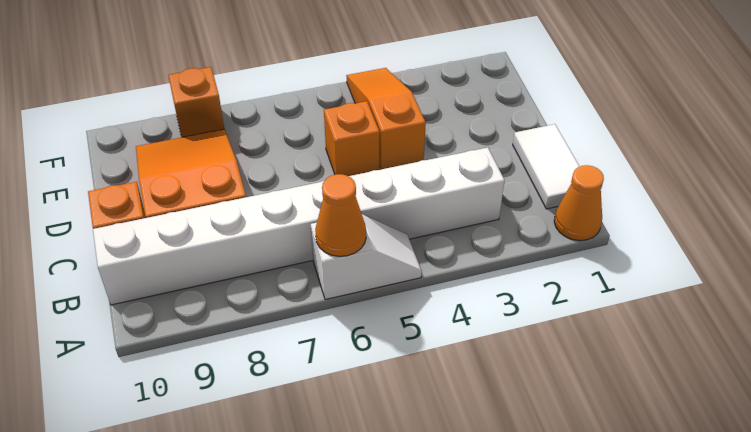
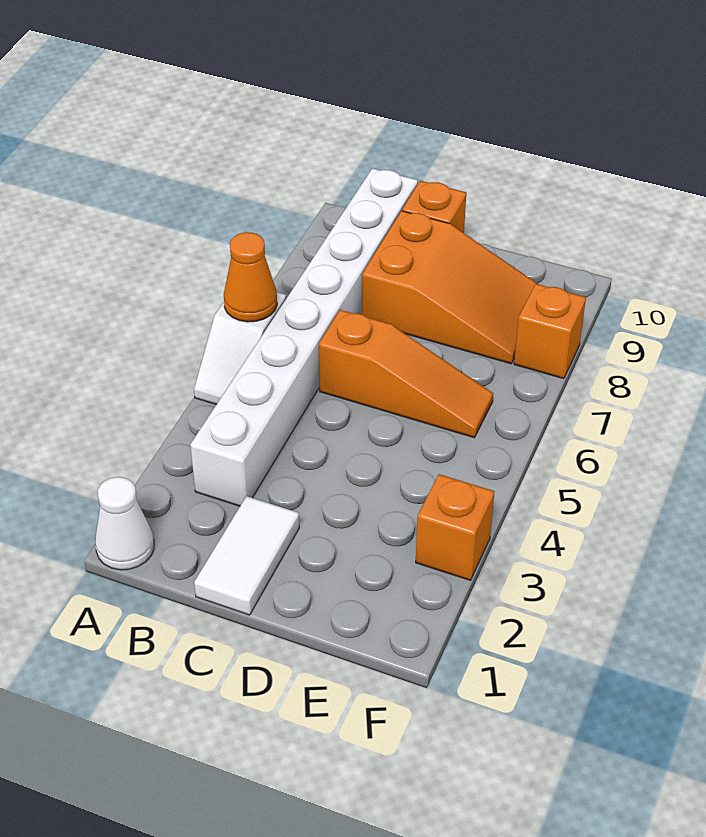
orange cone A1 level 1 -> white cone A1 level 1
white tile B1:C1 level 1 -> white tile C1:C2 level 1
orange slope D4:F4 level 1 top D -> orange slope C6:E6 level 1 top C
orange brick D5 level 1 -> orange brick F3 level 1

